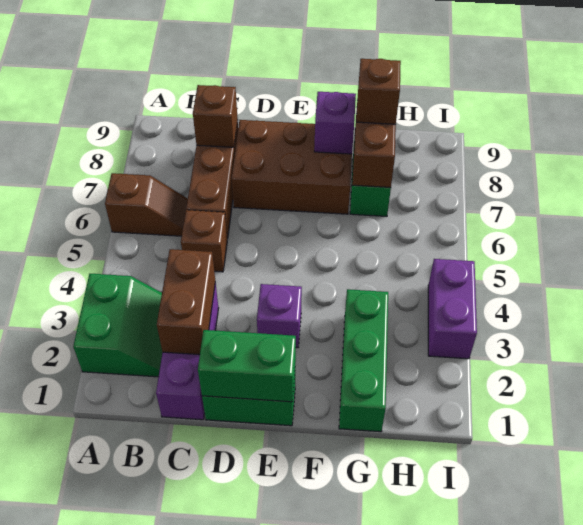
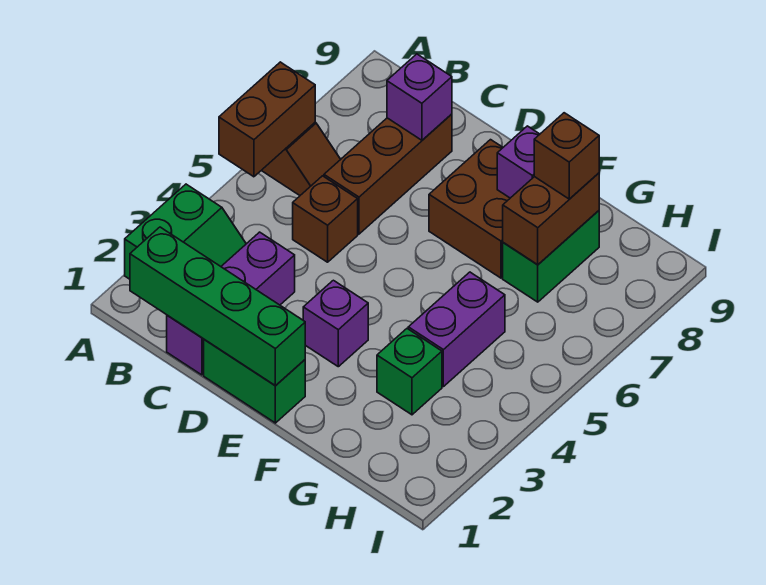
brown brick C2:C3 level 2 -> brown brick A5:A6 level 2
brown brick C8 level 2 -> purple brick C8 level 2
green brick D1:E1 level 2 -> green brick B1:E1 level 2
brown brick D7:F8 level 1 -> brown brick E7:F8 level 1
green brick G1:G3 level 1 -> green brick G3 level 1
purple brick I3:I4 level 1 -> purple brick G4:G5 level 1

